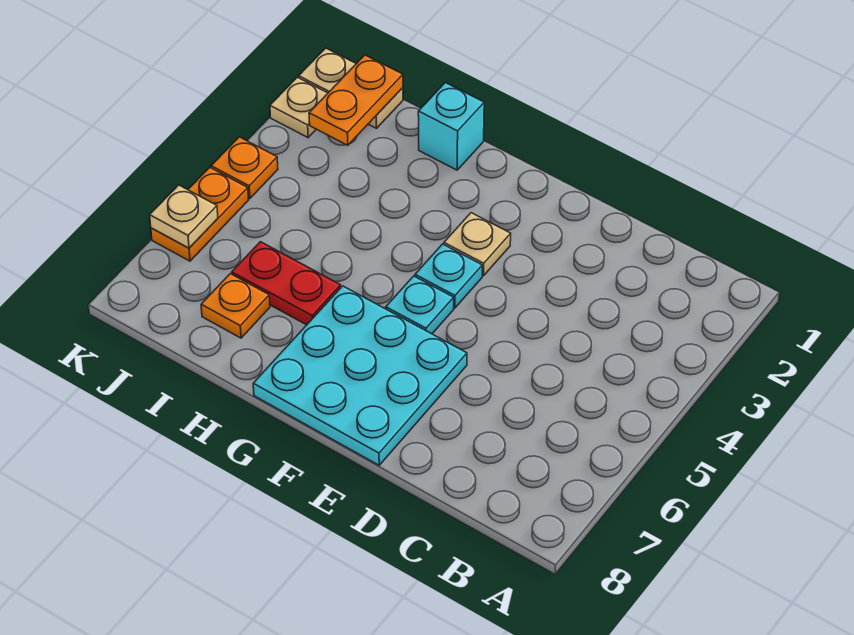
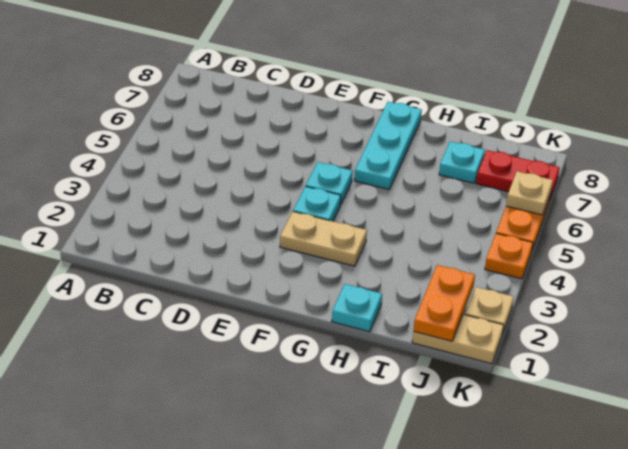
cyan plate E6:G8 level 1 -> cyan plate G6:G8 level 1
tan plate F3 level 1 -> tan plate F3:G3 level 1
cyan brick H1 level 1 -> cyan plate H1 level 1
red plate H6:I6 level 1 -> red plate J7:K7 level 1
orange plate I7 level 1 -> cyan plate I7 level 1

